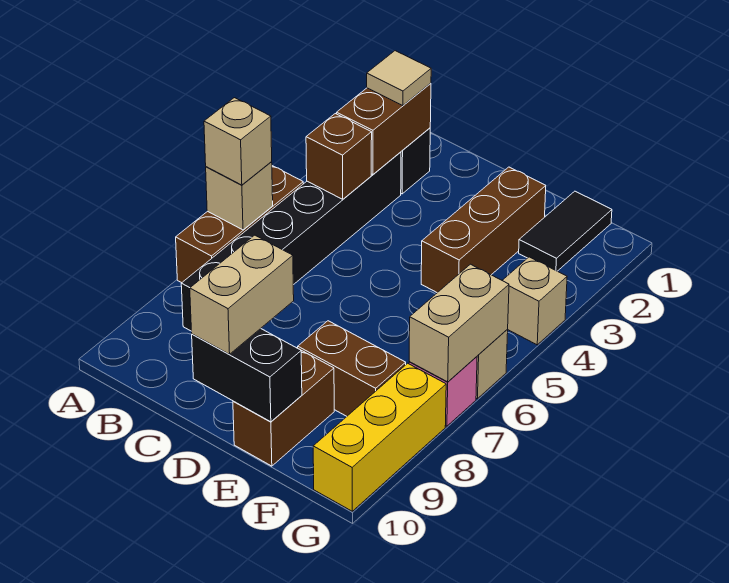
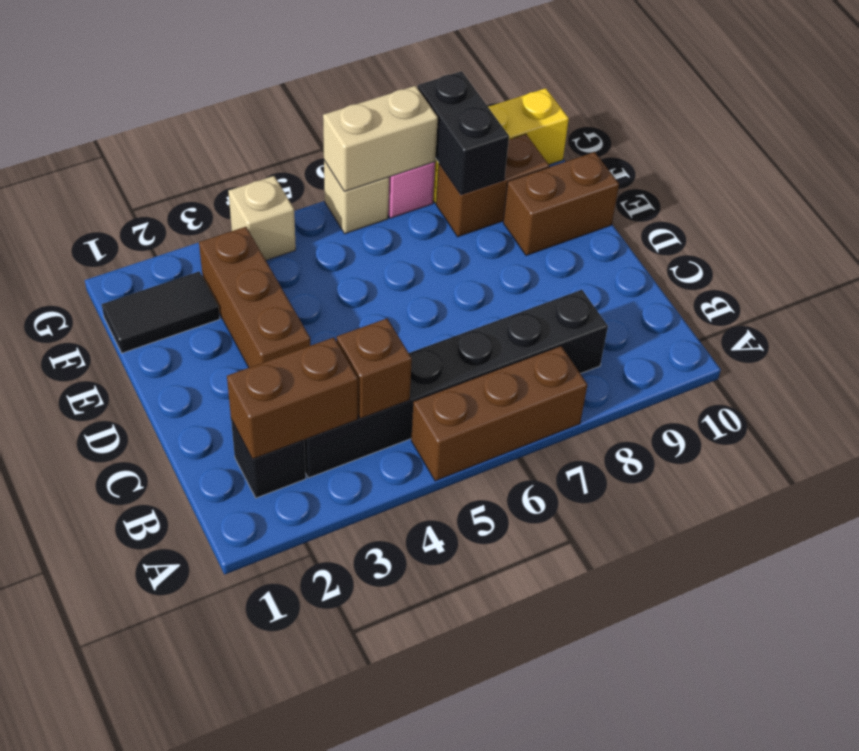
tan brick A6 level 2 -> none
tan brick A6 level 3 -> none
tan tile B2 level 3 -> none
tan brick D9:D10 level 3 -> none
black brick D10:E10 level 2 -> black brick F8:G8 level 2
brown brick E2:E4 level 1 -> brown brick D3:F3 level 1
brown brick E8:F8 level 1 -> brown brick F8:F9 level 1

